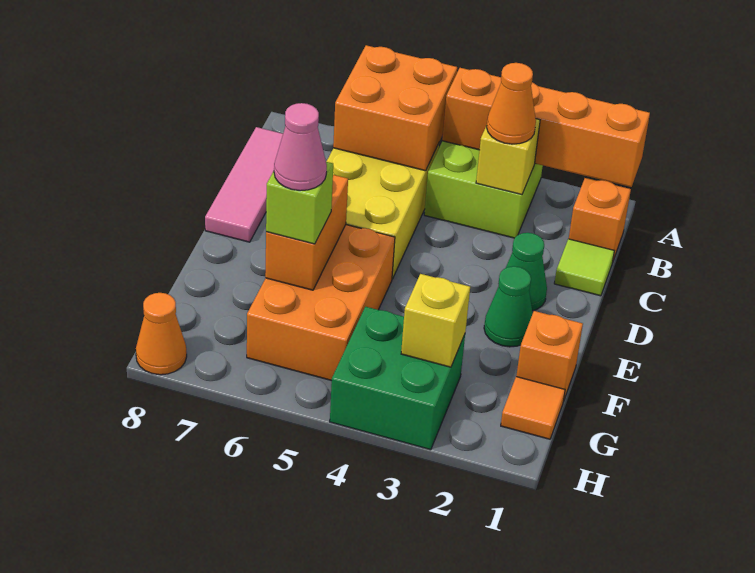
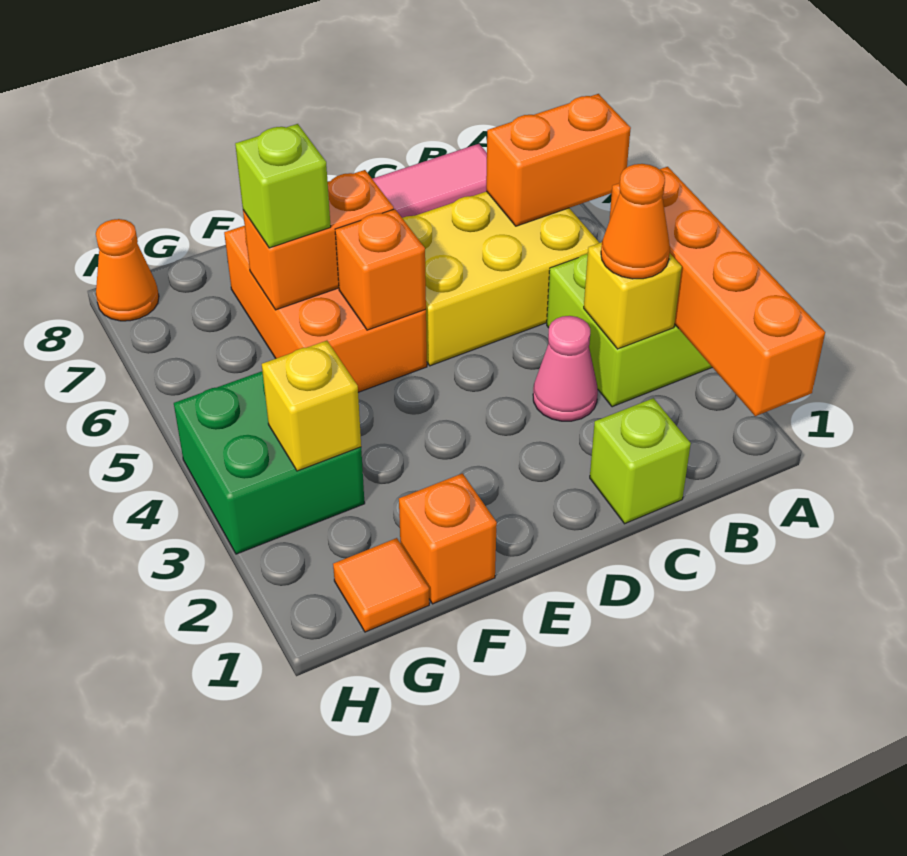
orange brick A5:B6 level 2 -> orange brick A6:B6 level 2
orange brick B1 level 1 -> orange brick E5 level 2
lime tile C1 level 1 -> lime brick C1 level 1
green cone D2 level 1 -> none
green cone E2 level 1 -> none
orange brick E5:G6 level 1 -> orange brick E5:F7 level 1
pink cone F6 level 4 -> pink cone C3 level 1

